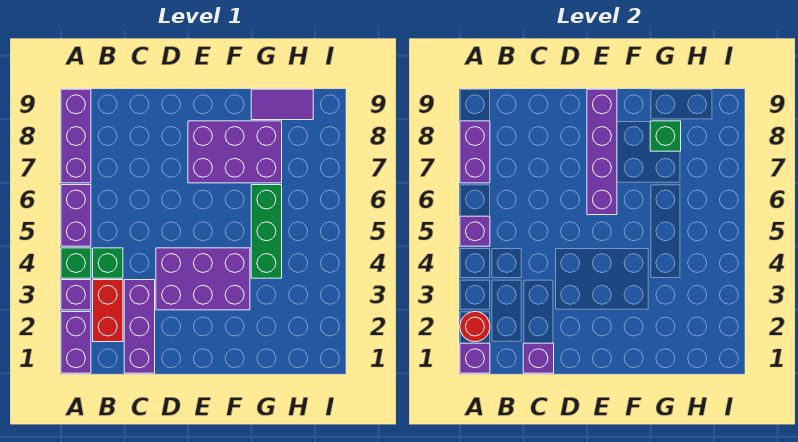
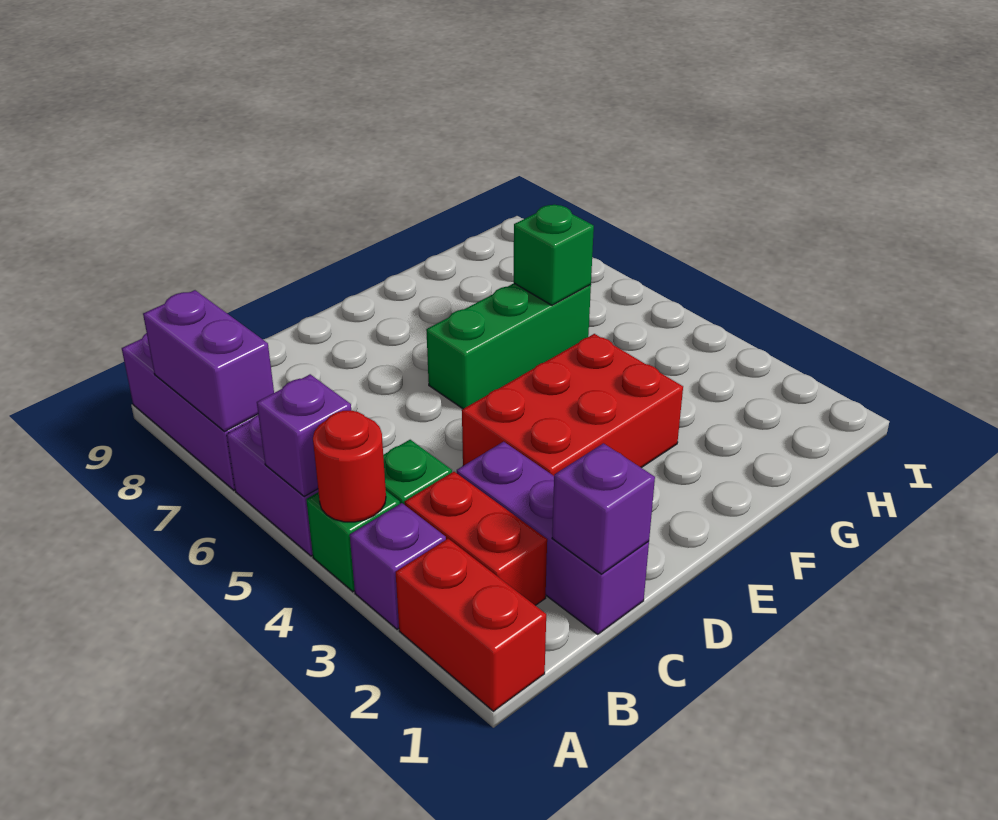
purple brick A1:A2 level 1 -> red brick A1:A2 level 1
purple brick A1 level 2 -> none
red round brick A2 level 2 -> red round brick A4 level 2
purple brick D3:F4 level 1 -> red brick D3:F4 level 1
purple brick E6:E9 level 2 -> none
purple brick E7:G8 level 1 -> none
green brick G4:G6 level 1 -> green brick E6:G6 level 1
green brick G8 level 2 -> green brick G6 level 2
purple tile G9:H9 level 1 -> none

